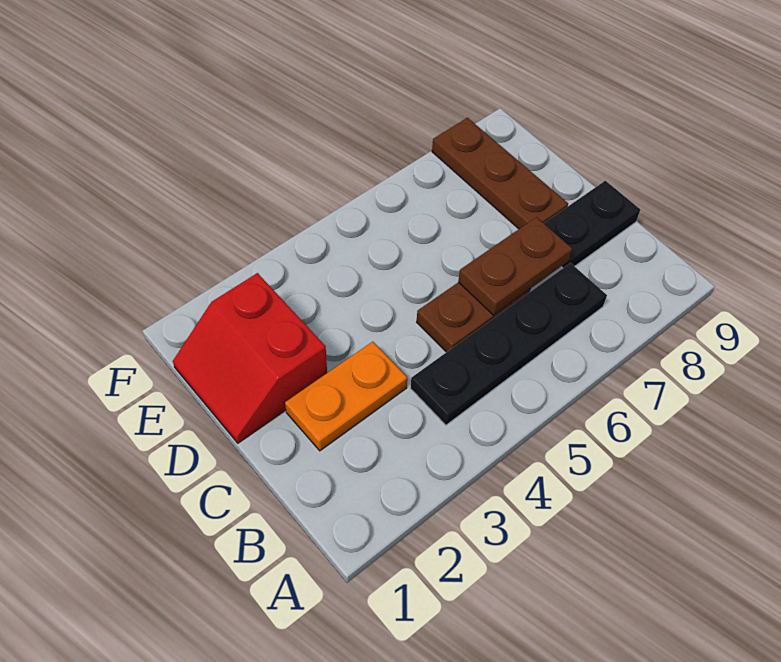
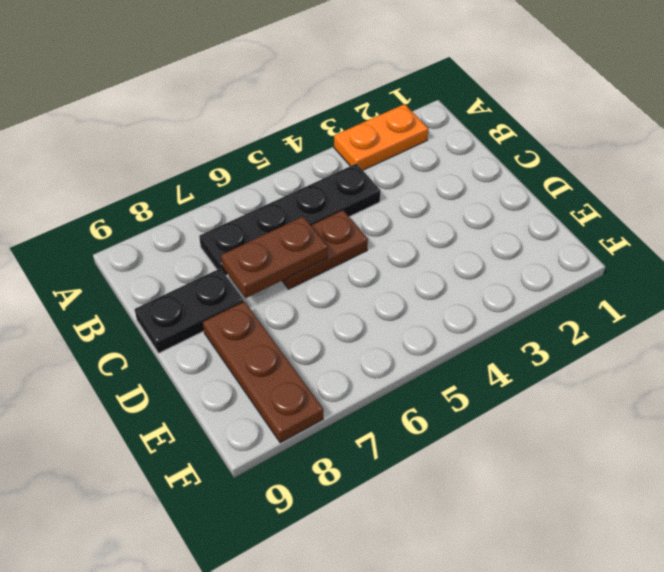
orange plate C2:C3 level 1 -> orange plate A2:A3 level 1
red slope D1:E2 level 1 top 2 -> none

